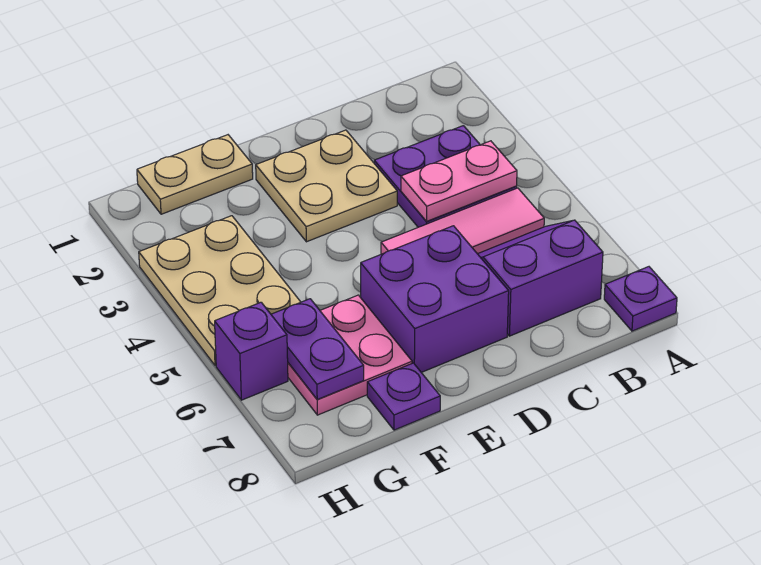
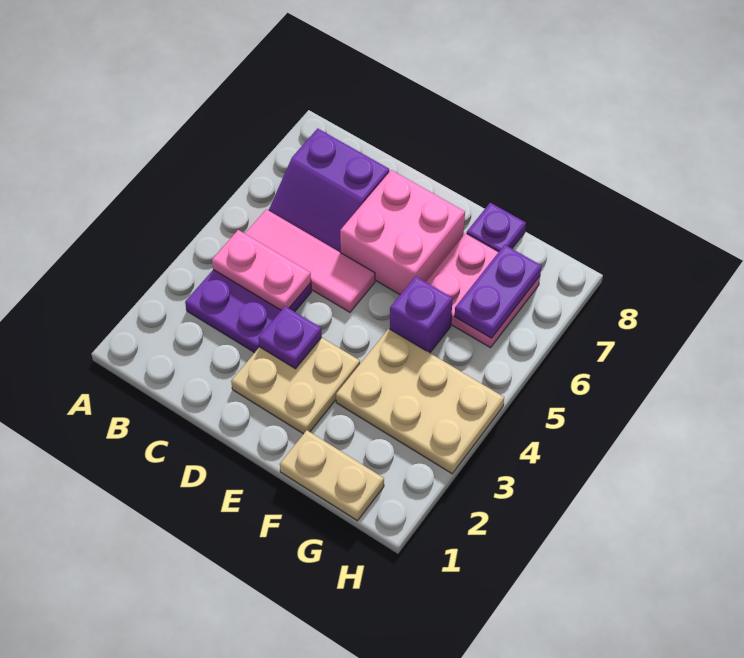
purple plate A8 level 1 -> purple plate D3 level 2
purple brick D6:E7 level 1 -> pink brick D6:E7 level 1
tan plate G3:H5 level 1 -> tan plate F3:H4 level 1
purple brick H6 level 1 -> purple brick F5 level 1

